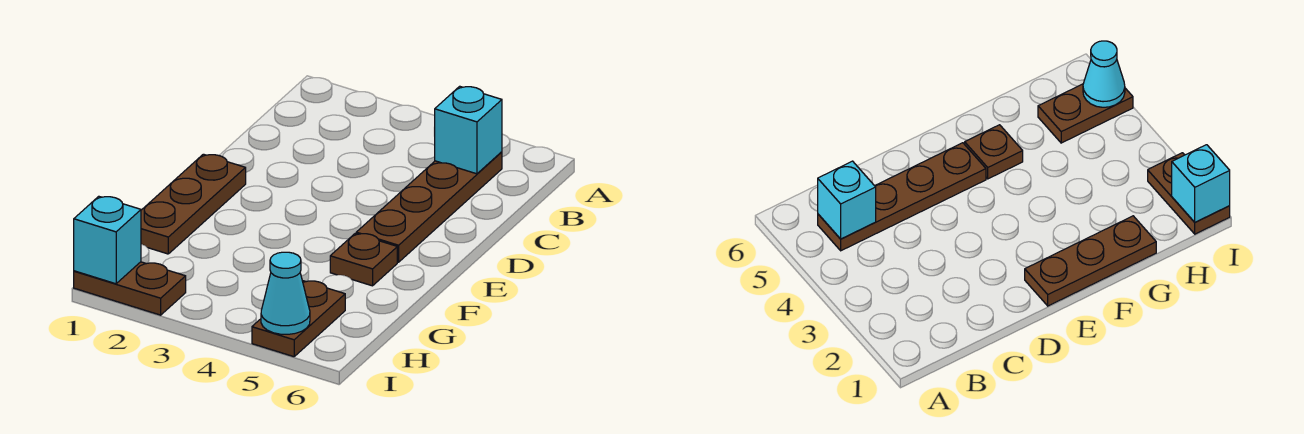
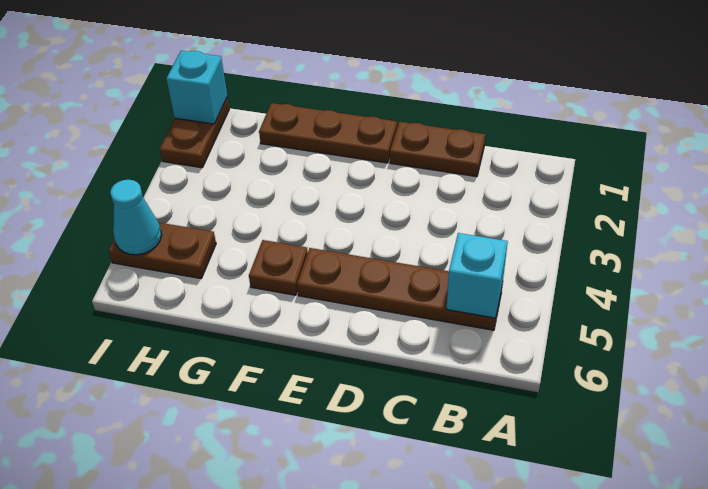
none -> brown plate C1:D1 level 1

